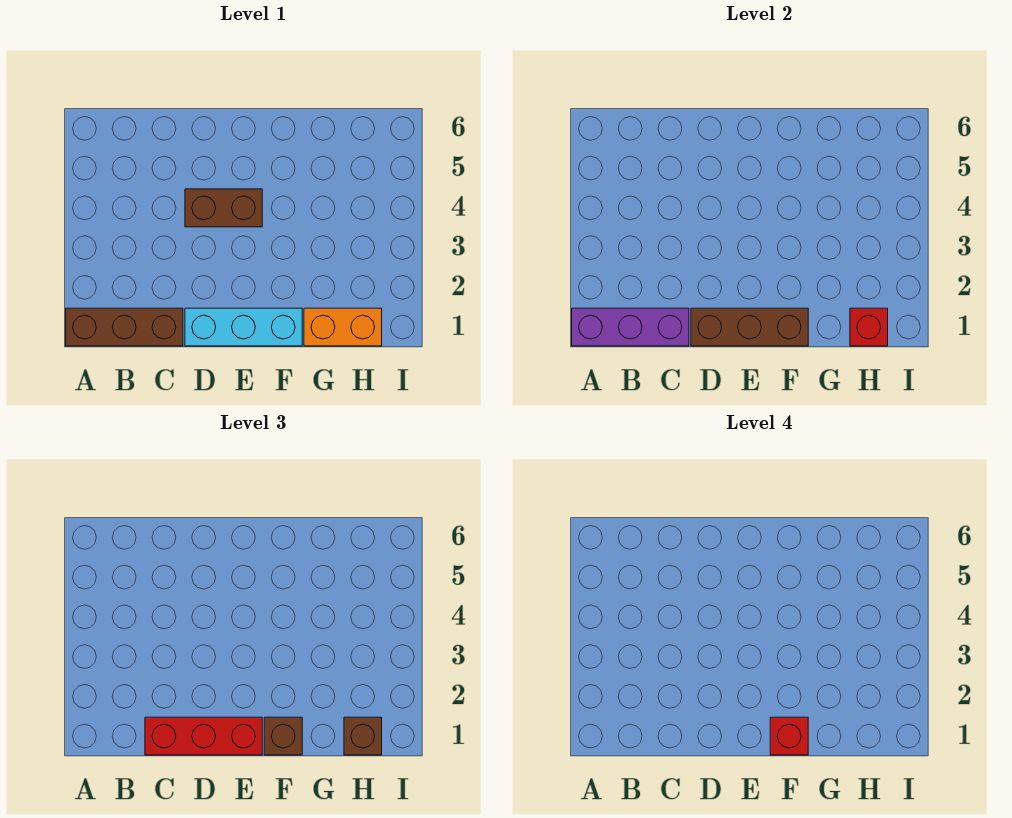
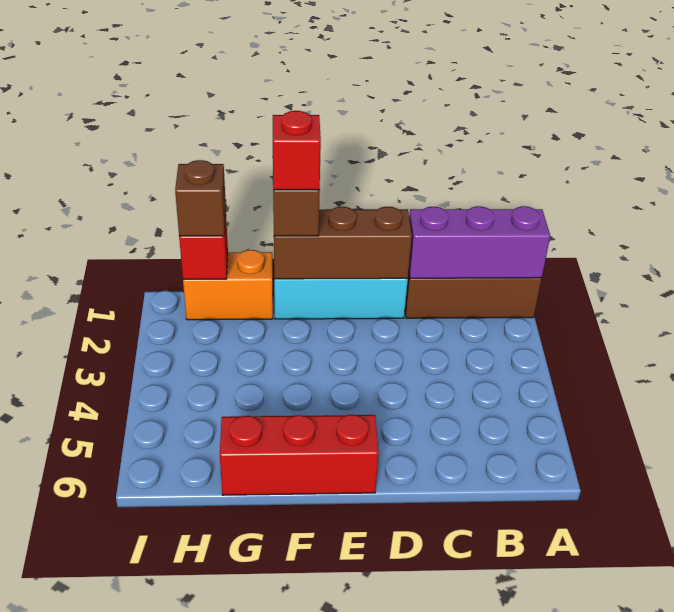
red brick C1:E1 level 3 -> red brick E6:G6 level 1
brown brick D4:E4 level 1 -> none

